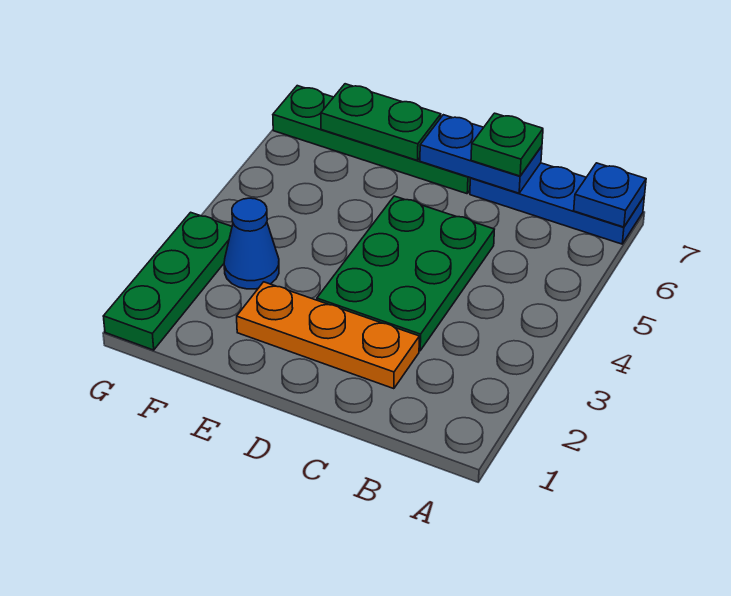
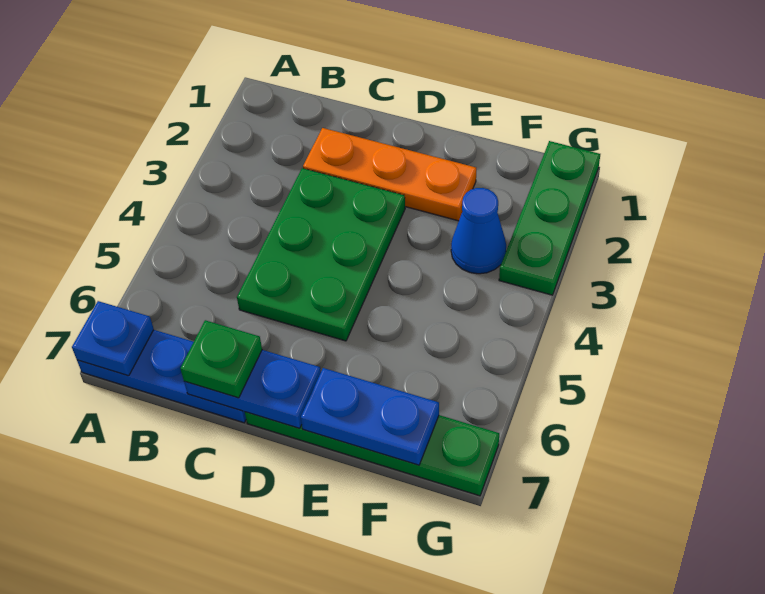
green plate E7:F7 level 2 -> blue plate E7:F7 level 2

